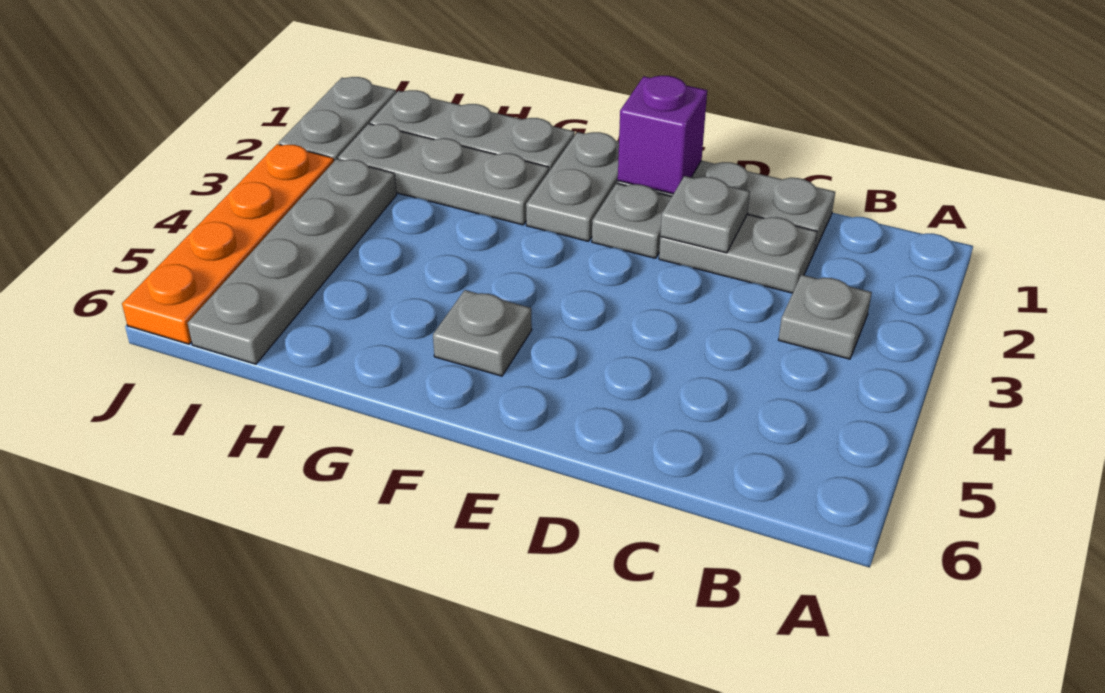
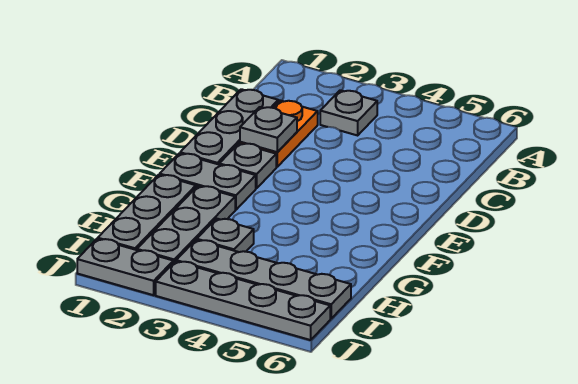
grey plate C2:D2 level 1 -> orange plate C2:D2 level 1
purple brick E1 level 2 -> none
grey plate F5 level 1 -> grey plate H3 level 1
orange plate J3:J6 level 1 -> grey plate J3:J6 level 1

